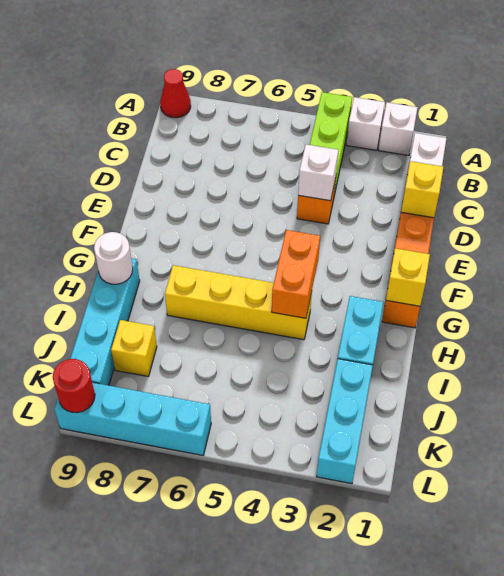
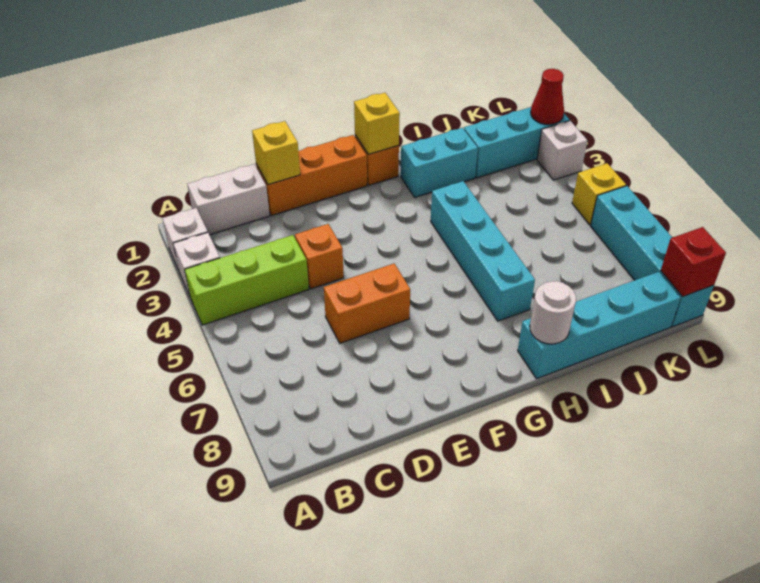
red cone A9 level 1 -> red cone L2 level 2
white brick D4 level 2 -> white brick L3 level 1
orange brick G4:H4 level 2 -> orange brick D6:E6 level 1
yellow brick H4:H7 level 1 -> cyan brick H4:H7 level 1
yellow brick J8 level 1 -> yellow brick L5 level 1
red round brick L9 level 2 -> red brick L9 level 2

